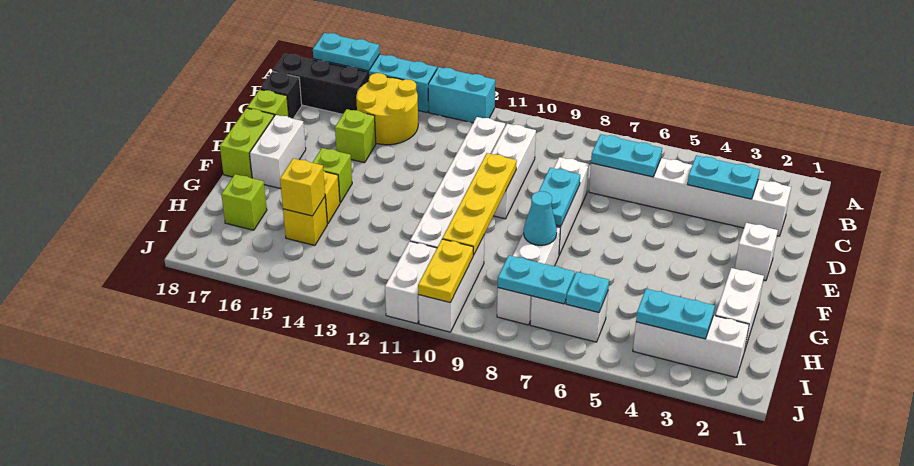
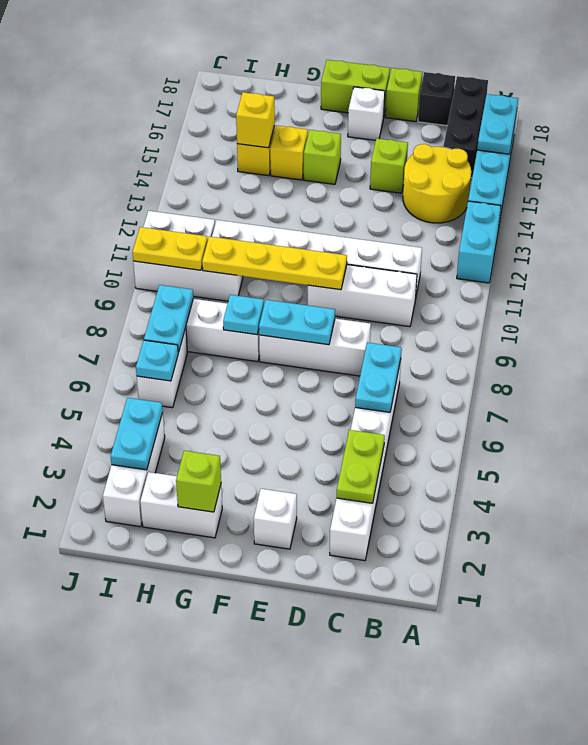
cyan plate C3:C4 level 2 -> lime plate C3:C4 level 2
white brick E17:F17 level 1 -> white brick E17 level 1
cyan cone G8 level 2 -> cyan plate G8 level 2
lime brick H17 level 1 -> lime brick G2 level 2

